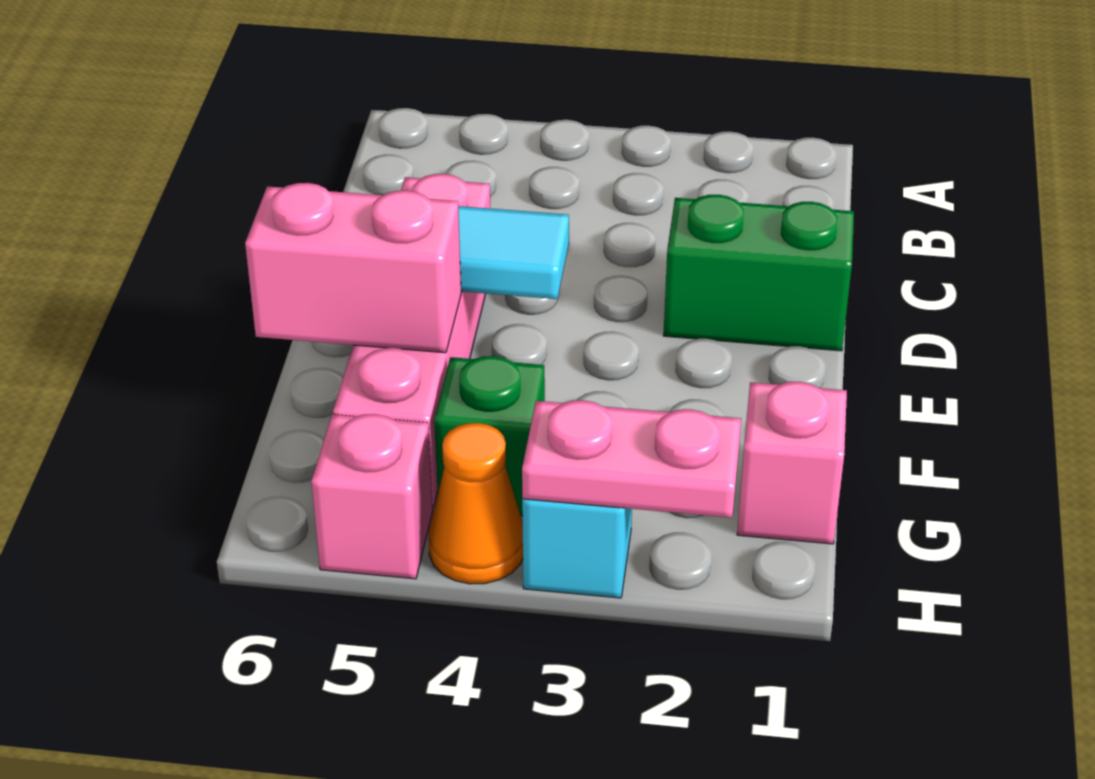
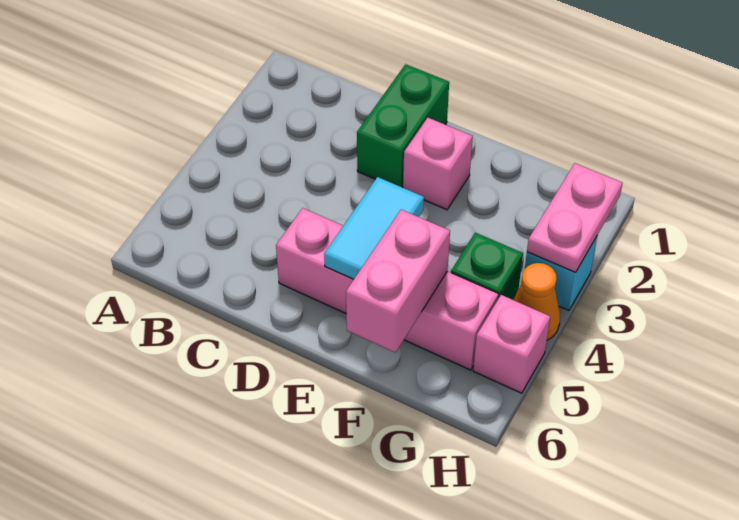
pink brick G1 level 1 -> pink brick E2 level 1

